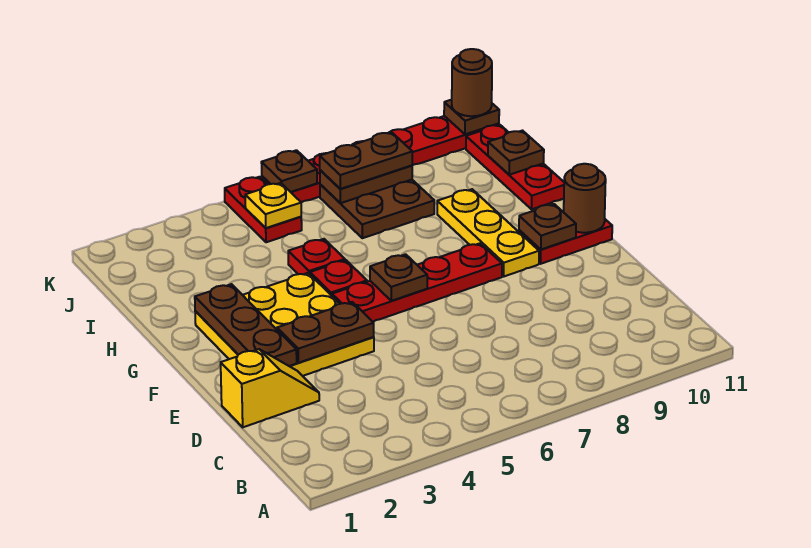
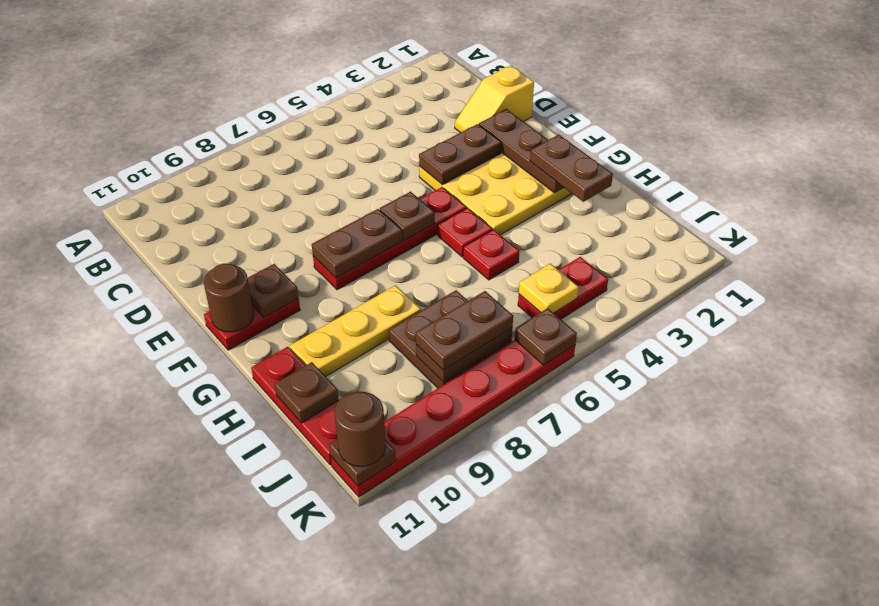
none -> brown plate F7:F8 level 2
yellow plate F9:H9 level 1 -> yellow plate H8:H10 level 1
none -> brown plate G2:H2 level 3
red plate J5:K5 level 1 -> red plate J4:J5 level 1

